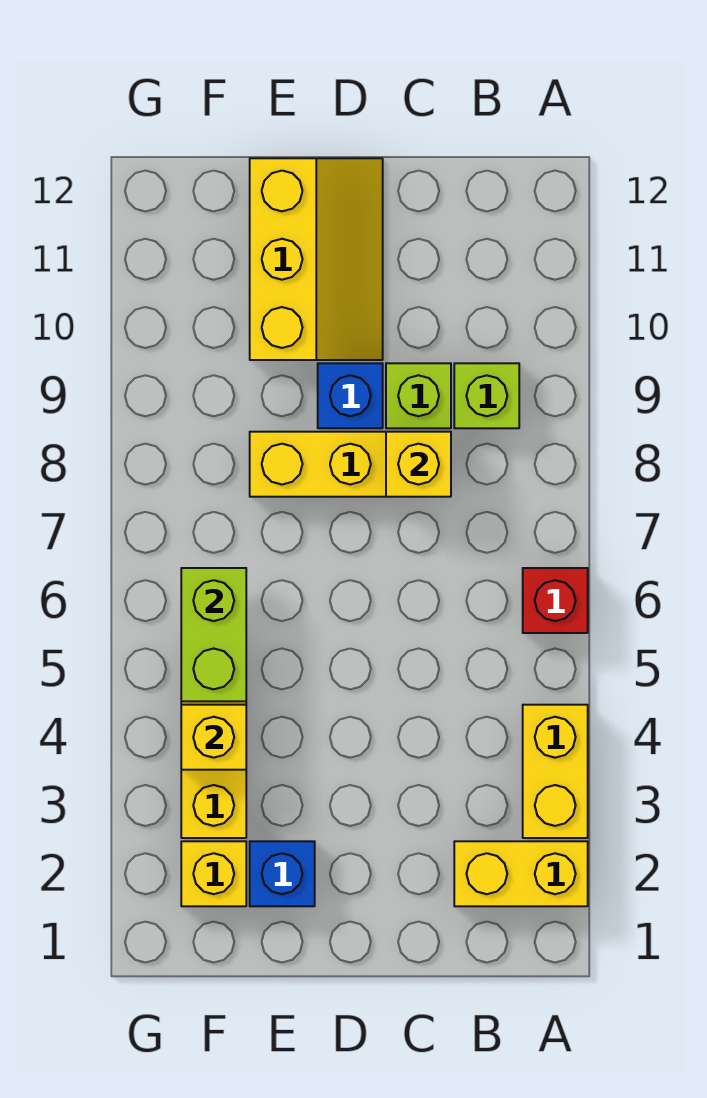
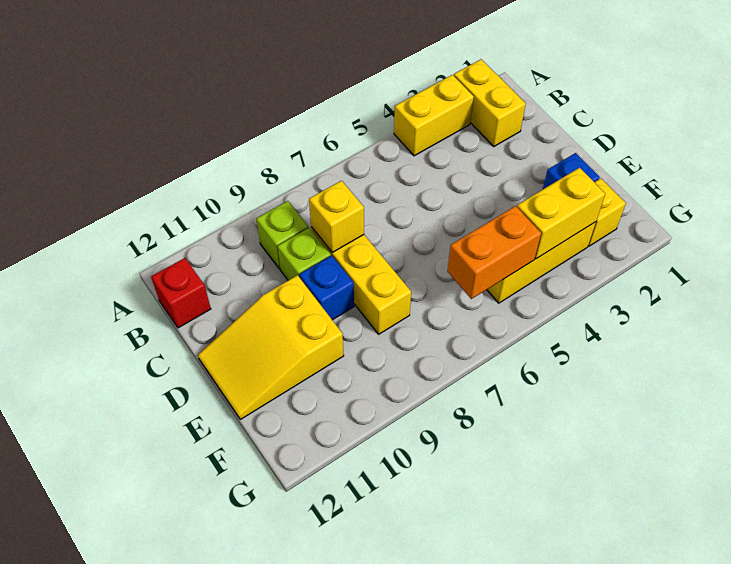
red brick A6 level 1 -> red brick B12 level 1
yellow slope D10:E12 level 1 top E -> yellow slope D10:E12 level 1 top 10
yellow brick F4 level 2 -> yellow brick F3:F4 level 2
lime brick F5:F6 level 2 -> orange brick F5:F6 level 2

